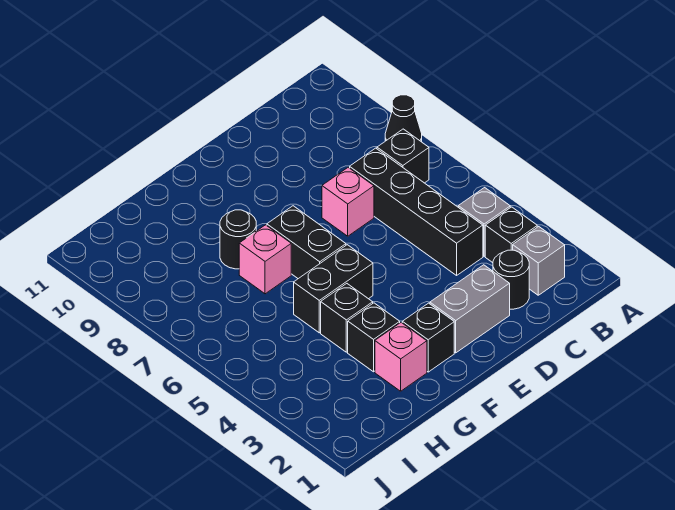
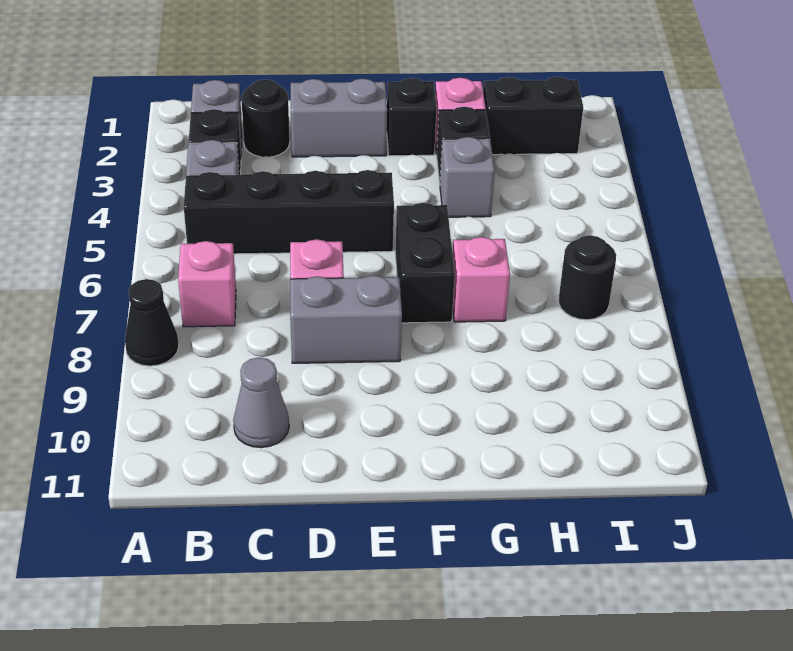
black brick B7 level 1 -> pink brick B7 level 1
black brick C4:C7 level 1 -> black brick B5:E5 level 1
none -> grey cone C10 level 1
none -> grey brick D8:E8 level 1
black brick F5:G5 level 1 -> black brick H2:I2 level 1
black brick G4 level 1 -> grey brick G4 level 1
black round brick G8 level 1 -> black round brick I7 level 1

